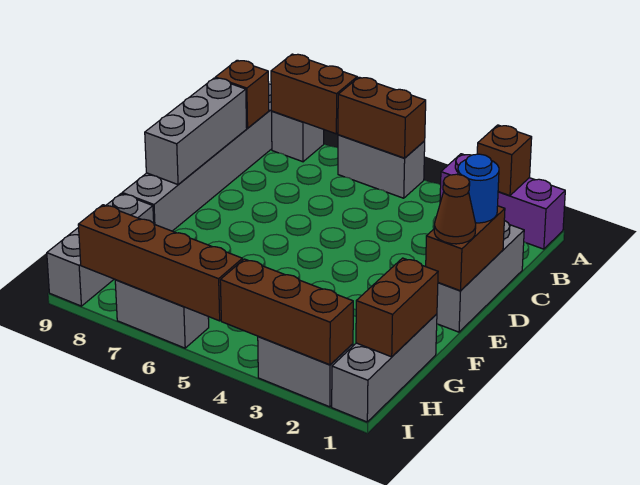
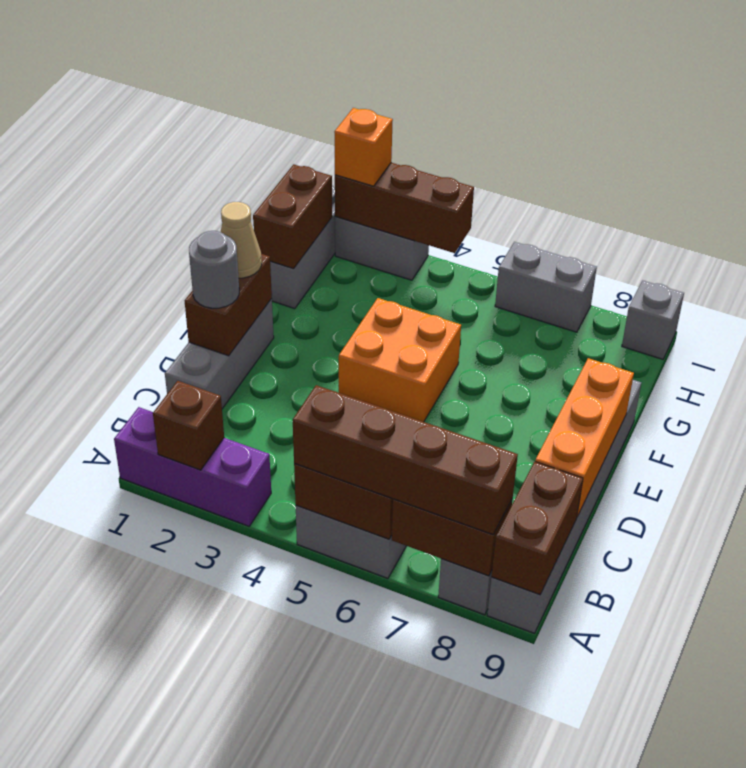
brown brick B9 level 2 -> brown brick A9:B9 level 2
grey brick C9:E9 level 2 -> orange brick C9:E9 level 2
blue round brick D1 level 3 -> grey round brick D1 level 3
brown cone E1 level 3 -> tan cone E1 level 3
none -> orange brick E4:F5 level 1
grey brick G9:I9 level 1 -> grey brick I9 level 1
none -> orange brick I2 level 3
brown brick I5:I8 level 2 -> brown brick A5:A8 level 3

